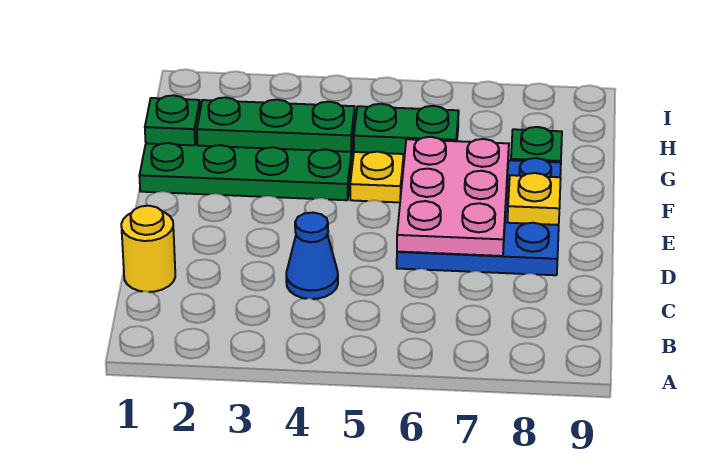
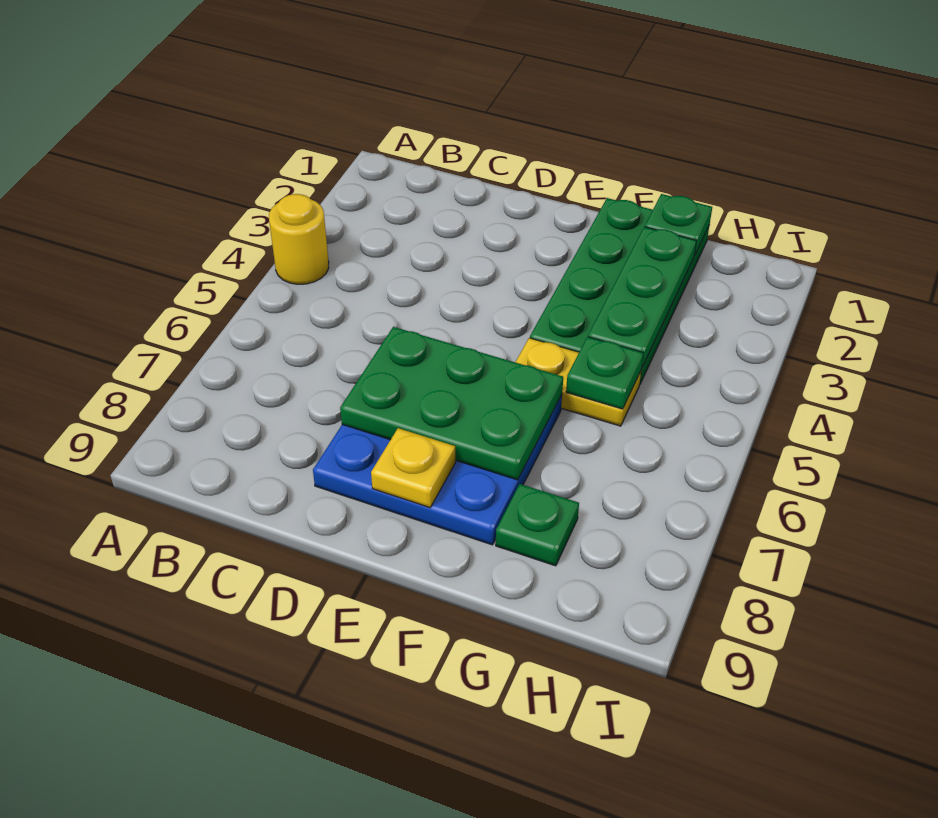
yellow round brick C1 level 1 -> yellow round brick A4 level 1
blue cone C4 level 1 -> none
pink plate D6:F7 level 2 -> green plate D6:F7 level 2
green plate G5:G6 level 2 -> green plate G5 level 2

